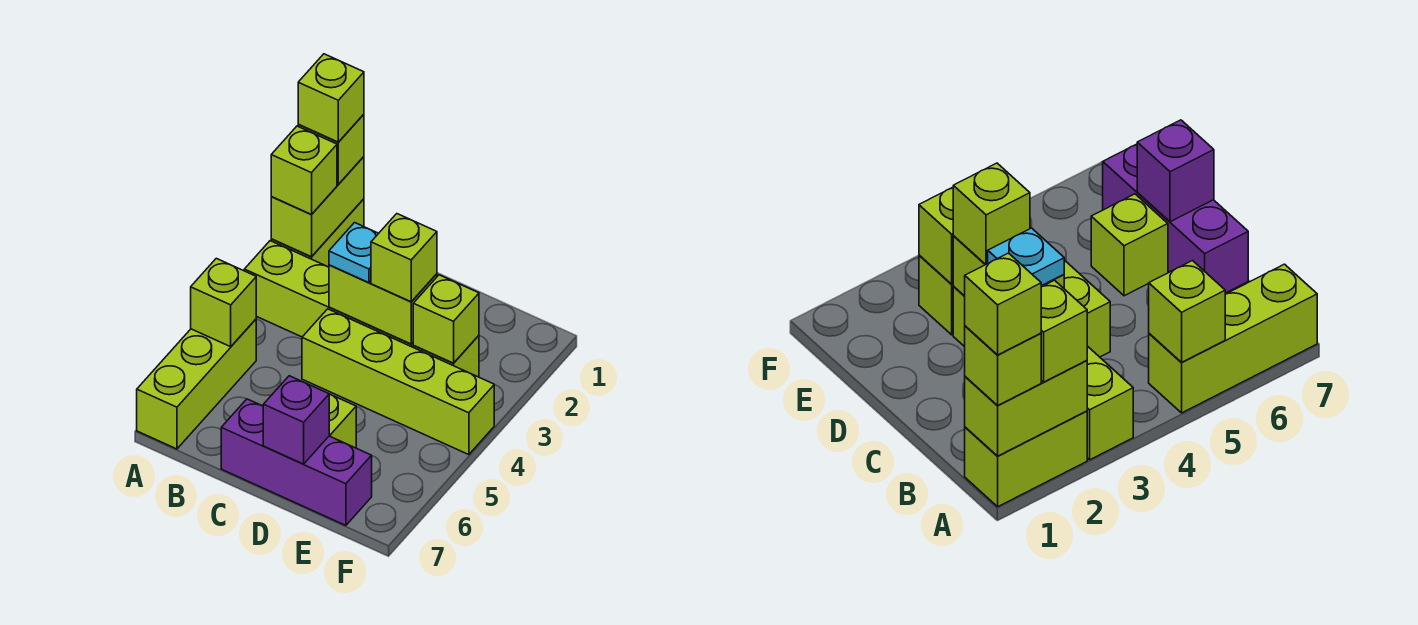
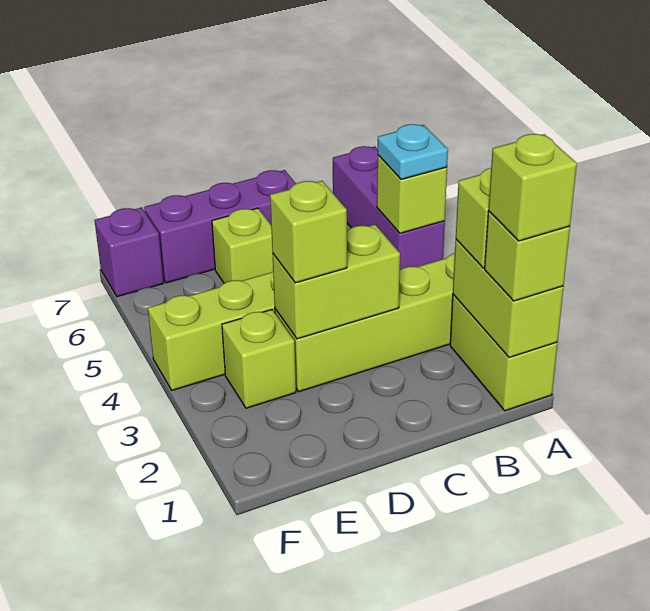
lime brick A5:A7 level 1 -> purple brick A5:A7 level 1
cyan plate C3 level 3 -> cyan plate A5 level 3
purple brick D7 level 2 -> purple brick F7 level 1
lime brick E3 level 2 -> none

